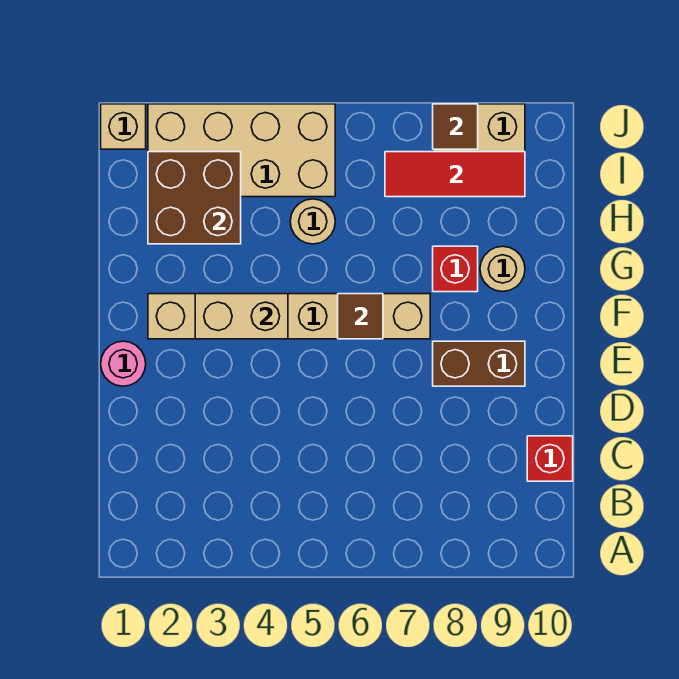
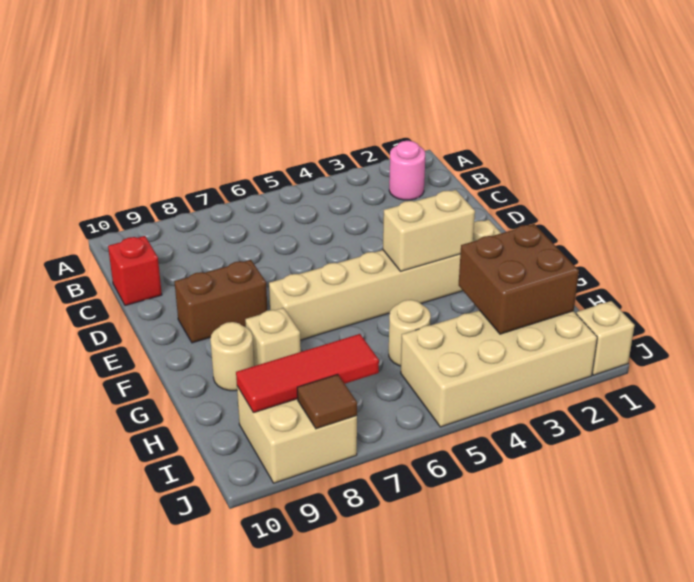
pink round brick E1 level 1 -> pink round brick B2 level 1
brown tile F6 level 2 -> none
red brick G8 level 1 -> tan brick G8 level 1

